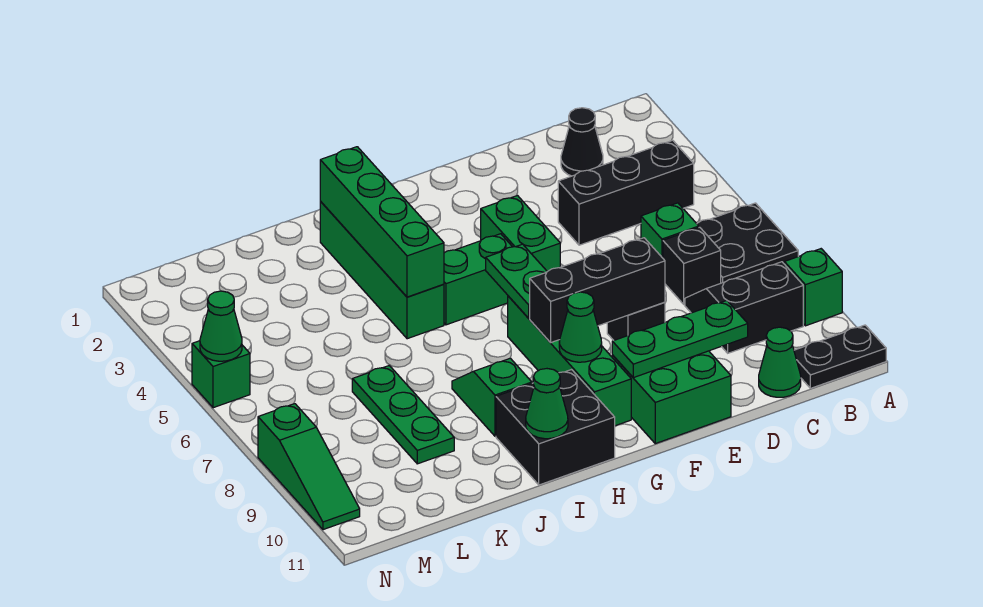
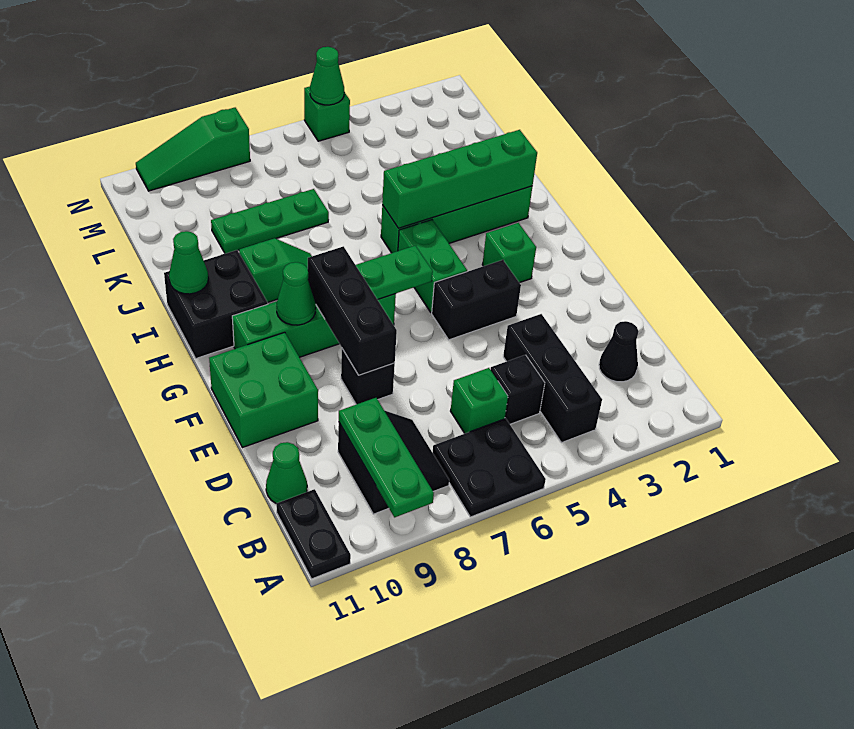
green brick A9 level 1 -> green brick G3 level 1
black brick C7 level 1 -> black brick C5 level 1
green plate D10:F10 level 2 -> green plate A9:C9 level 2
green brick F4:F5 level 1 -> black brick F4:F5 level 1

